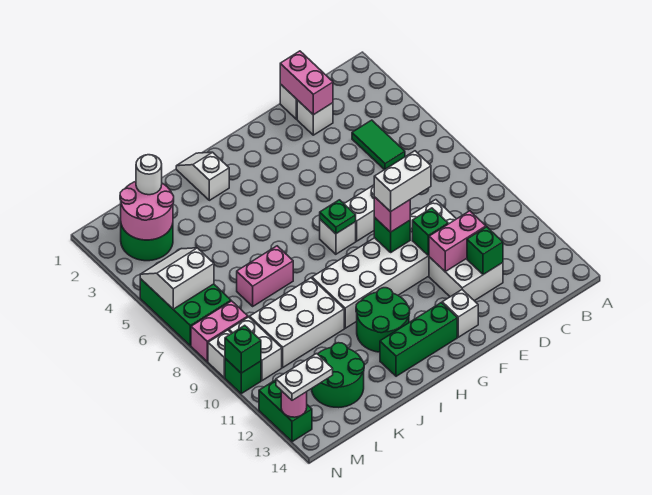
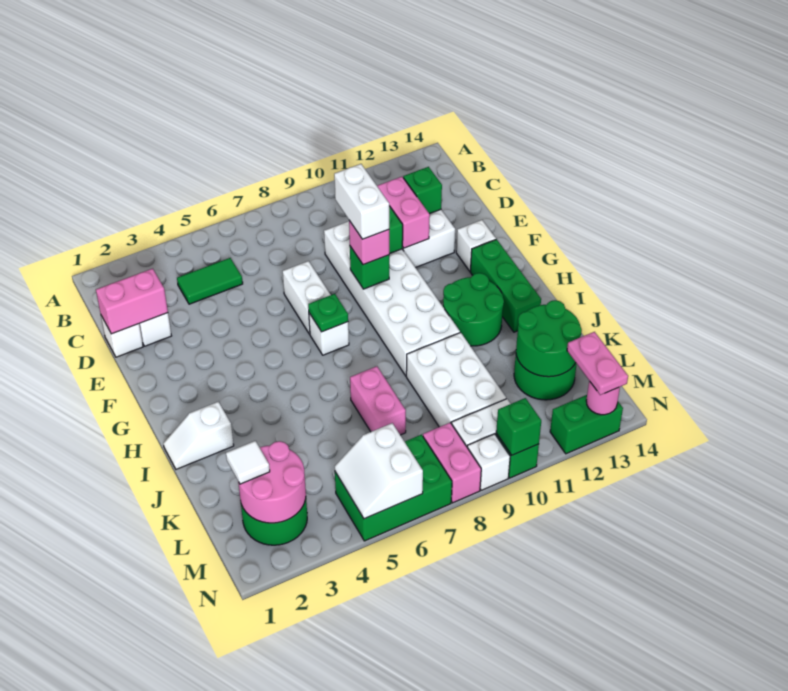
none -> green round brick K12:L13 level 2
white round brick L2 level 3 -> white tile L2 level 3
white plate M13:N13 level 3 -> pink plate M13:N13 level 3

